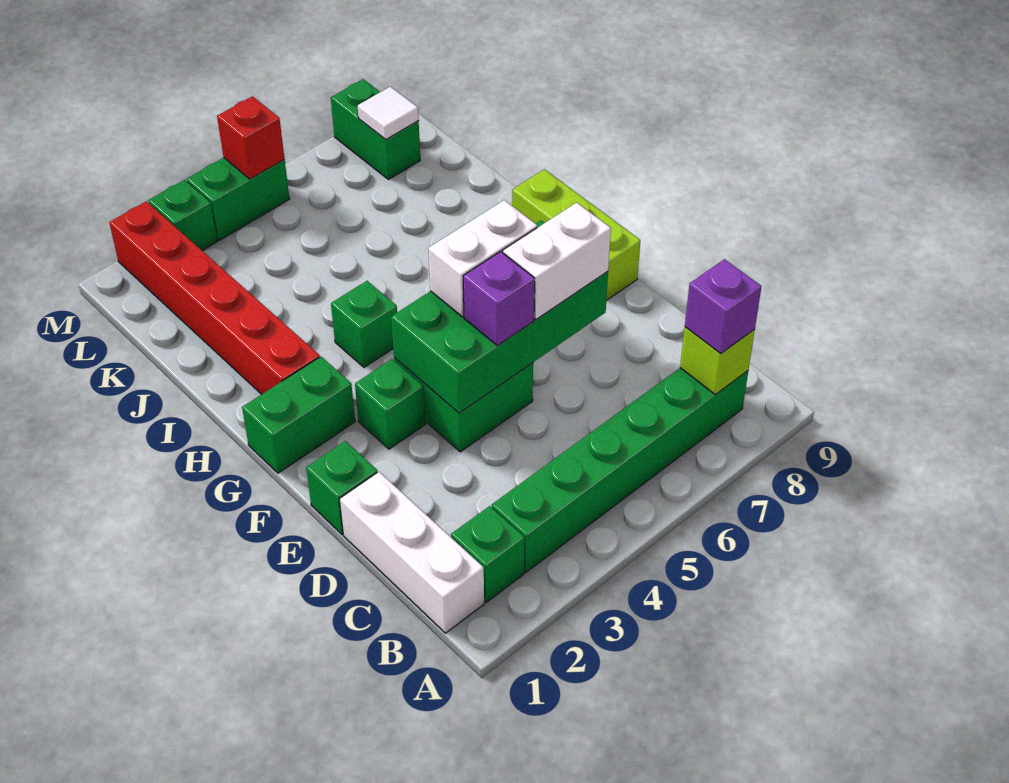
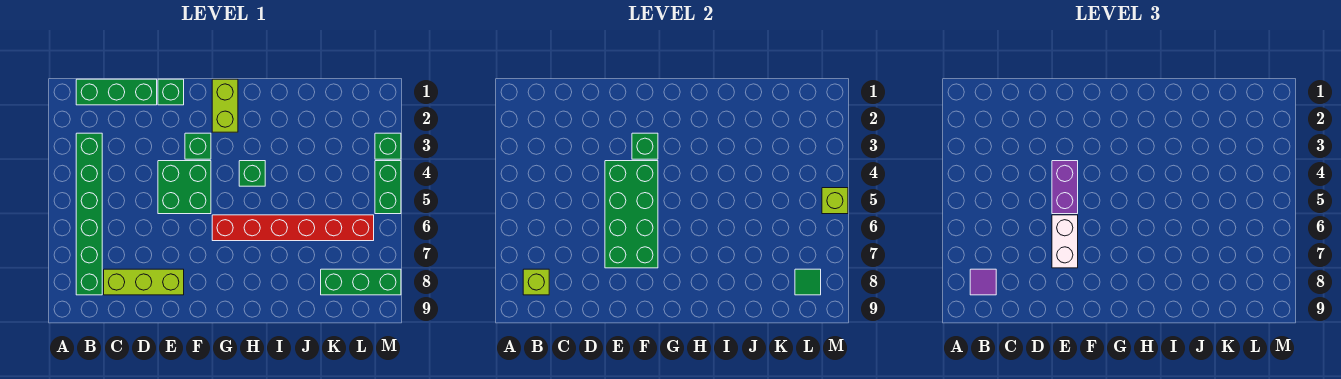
white brick B1:D1 level 1 -> green brick B1:D1 level 1
green brick B2 level 1 -> green brick F3 level 2
purple brick B8 level 3 -> purple tile B8 level 3
purple brick E5 level 3 -> purple brick E4:E5 level 3
white brick F5:F6 level 3 -> none
lime brick F9:H9 level 1 -> lime brick C8:E8 level 1
green brick G1:G2 level 1 -> lime brick G1:G2 level 1
red brick H2:M2 level 1 -> red brick G6:L6 level 1
green brick L8:M8 level 1 -> green brick K8:M8 level 1
white tile L8 level 2 -> green tile L8 level 2
red brick M5 level 2 -> lime brick M5 level 2

